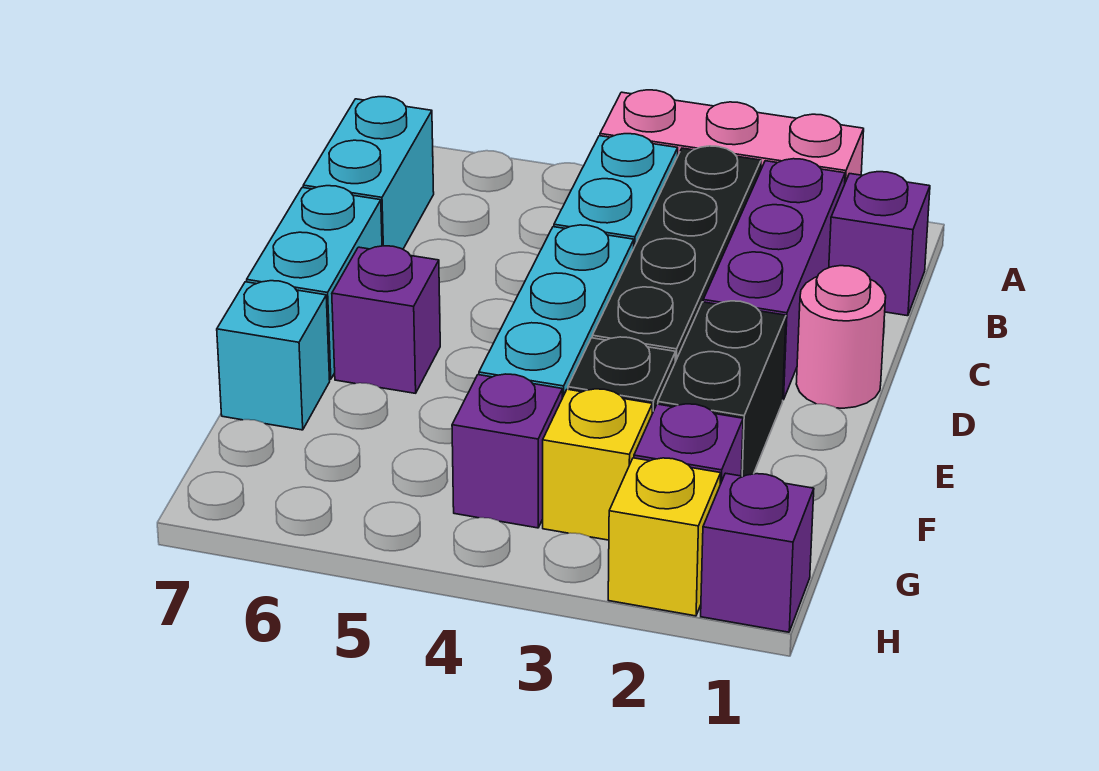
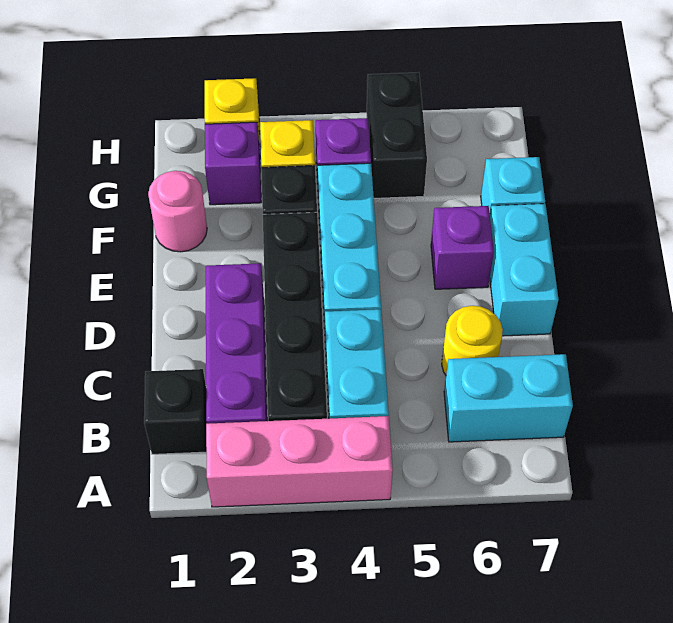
purple brick B1 level 1 -> black brick B1 level 1
cyan brick B7:C7 level 1 -> cyan brick B6:B7 level 1
none -> yellow round brick C6 level 1
pink round brick D1 level 1 -> pink round brick F1 level 1
black brick E2:F2 level 1 -> black brick G5:H5 level 1
purple brick H1 level 1 -> none

